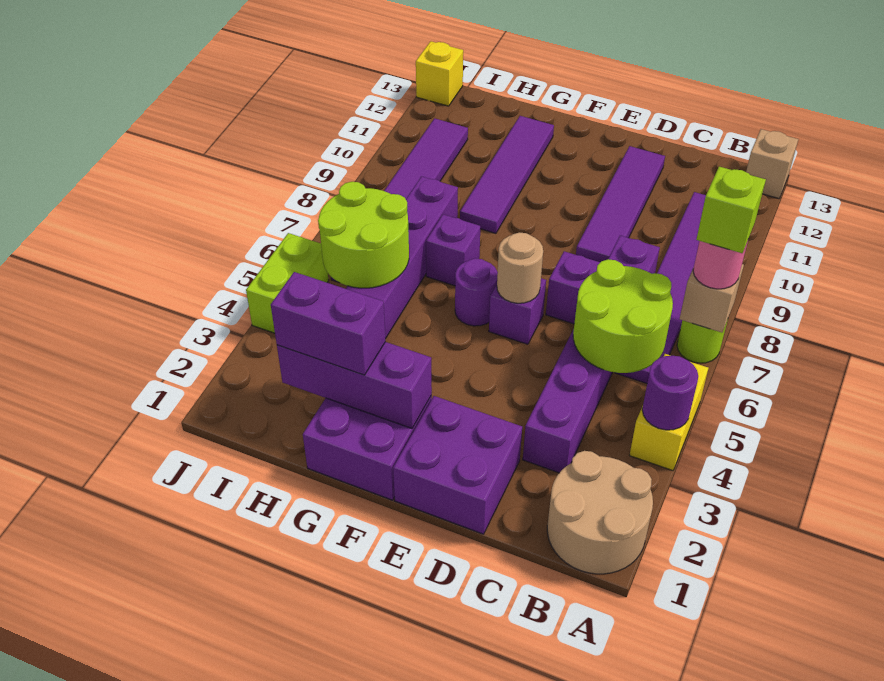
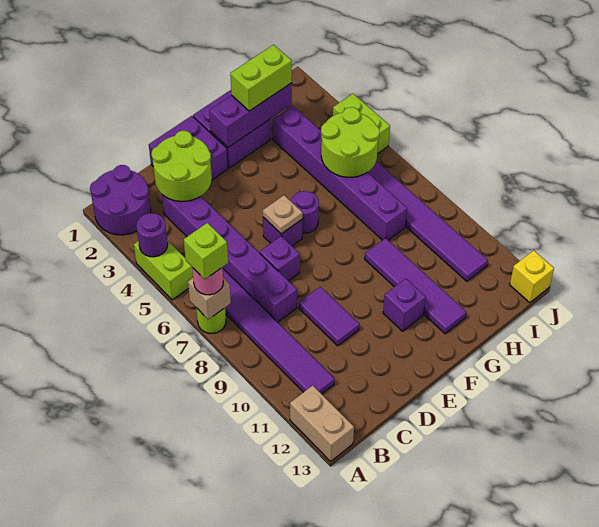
tan round brick A1:B2 level 1 -> purple round brick A1:B2 level 1
yellow brick A4:A5 level 1 -> lime brick A4:A5 level 1
tan brick A13 level 1 -> tan brick A12:A13 level 1
lime round brick B5:C6 level 2 -> lime round brick C2:D3 level 2
purple tile D9:D12 level 1 -> purple tile D9:D10 level 1
tan round brick E6 level 2 -> tan plate E6 level 2
purple brick G2:H2 level 3 -> lime brick G2:H2 level 3
purple brick G7 level 1 -> purple brick F11 level 1

